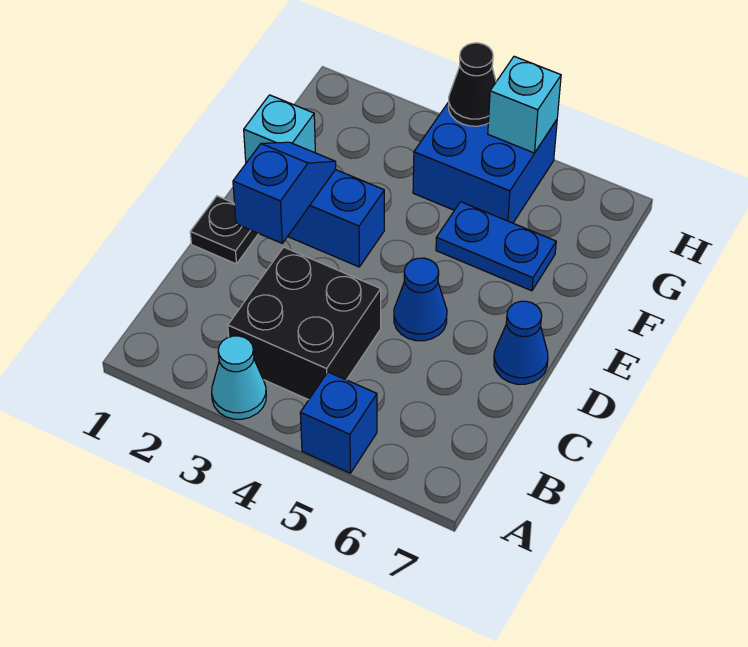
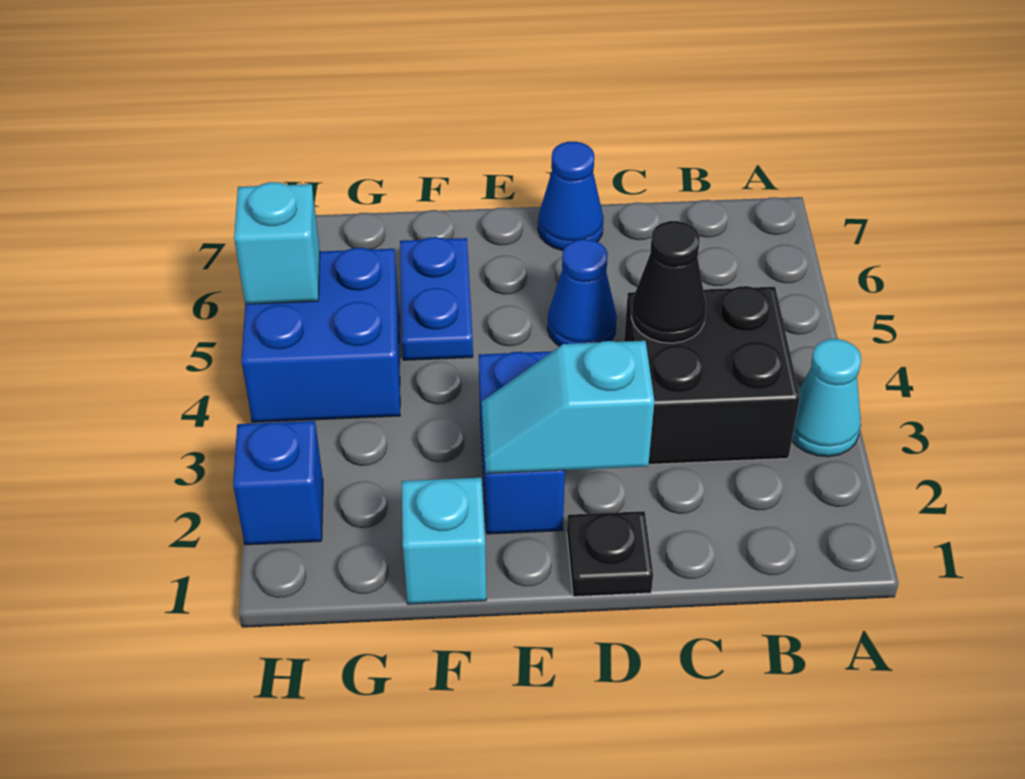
blue brick A5 level 1 -> blue brick H2 level 1
blue slope D2:E2 level 2 top D -> cyan slope D2:E2 level 2 top D
black cone H4 level 2 -> black cone C4 level 2

